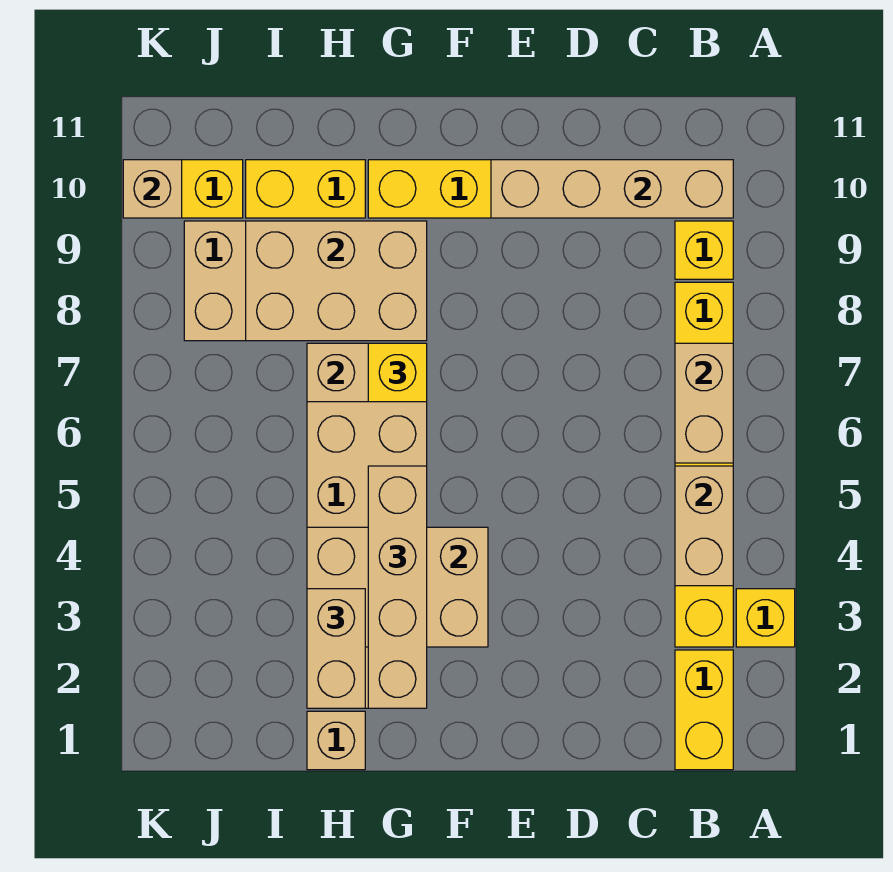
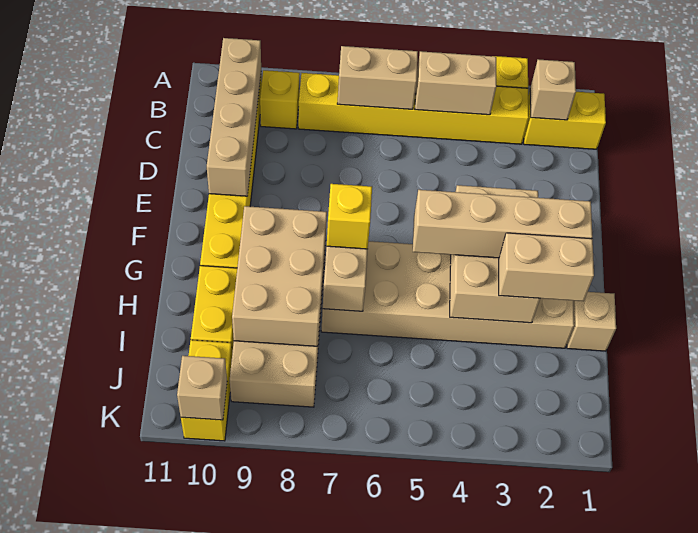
none -> tan brick B2 level 2

